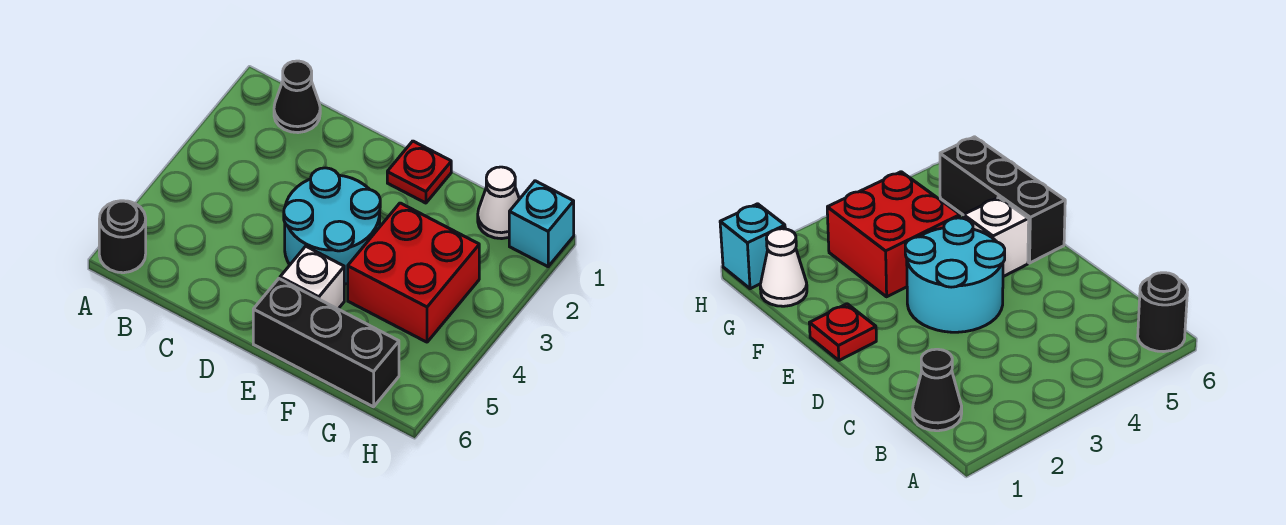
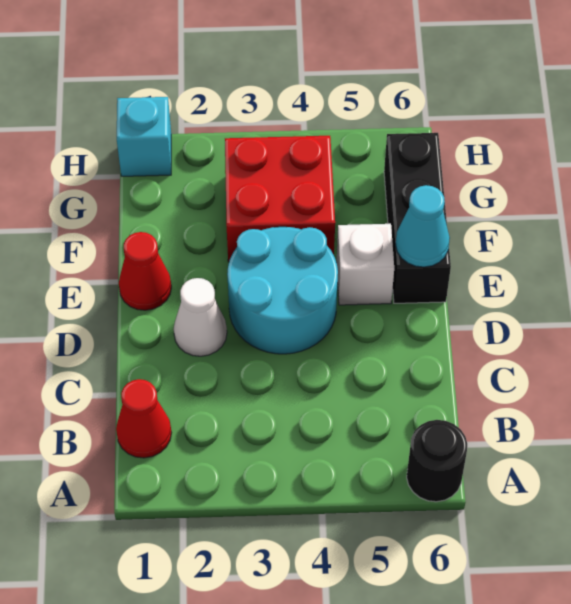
black cone B1 level 1 -> red cone B1 level 1
red plate E1 level 1 -> red cone E1 level 1
none -> cyan cone E6 level 2
white cone G1 level 1 -> white cone D2 level 1

